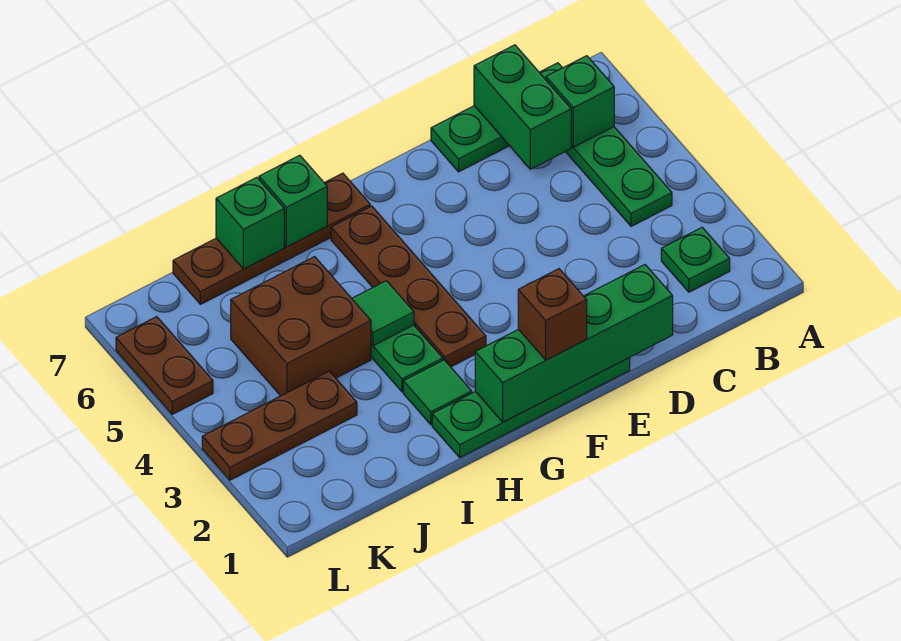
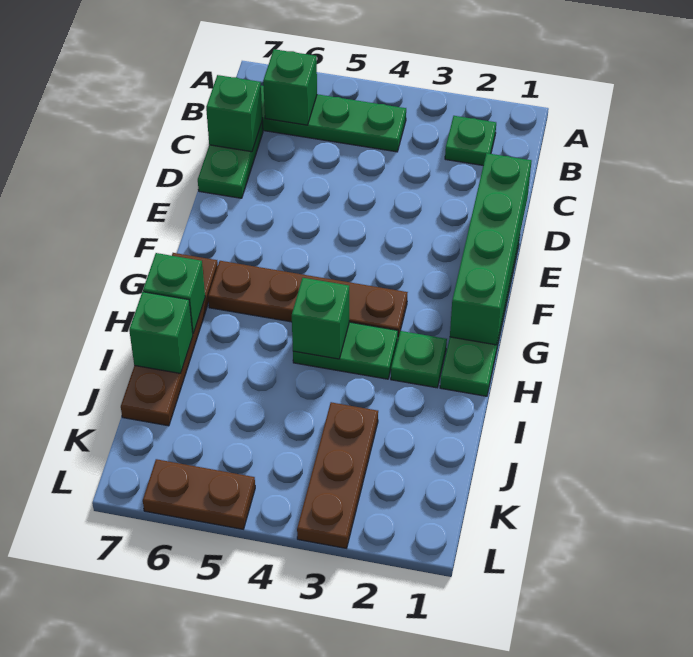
green brick C6:C7 level 2 -> green brick C7 level 2
brown brick F1 level 3 -> none
green tile H2 level 1 -> green plate H2 level 1
green tile H4 level 2 -> green brick H4 level 2
brown brick I4:J5 level 1 -> none

